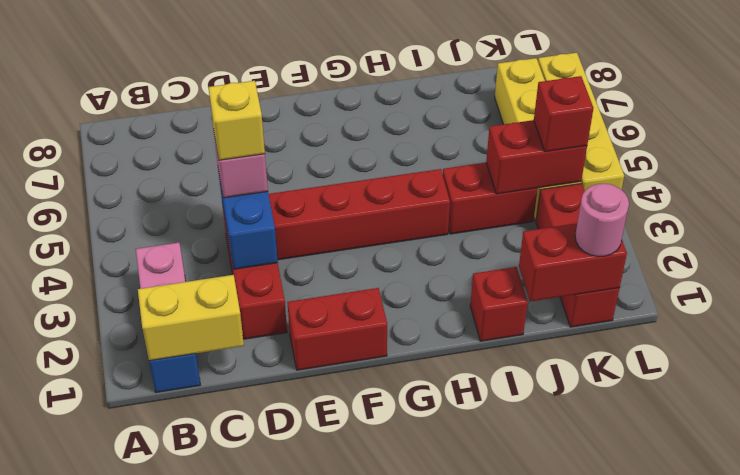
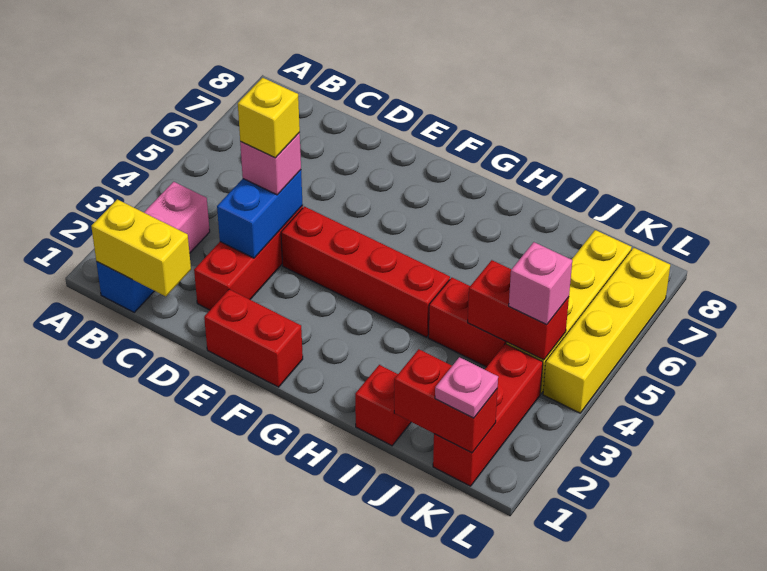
pink round brick K1 level 3 -> pink plate K1 level 3
red brick K4 level 3 -> pink brick K4 level 3

